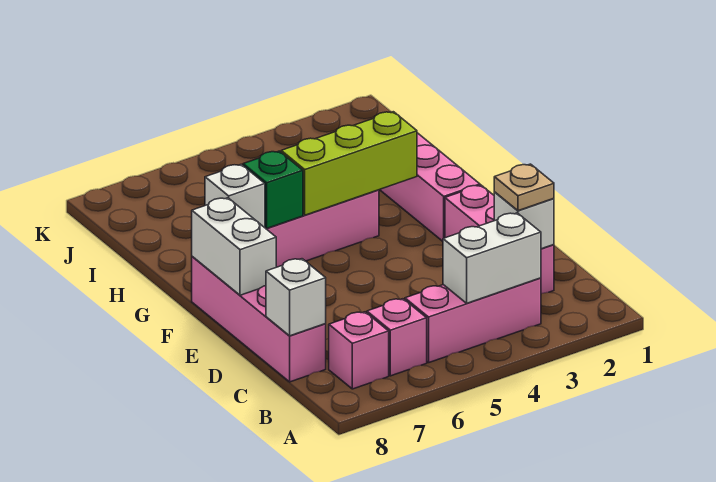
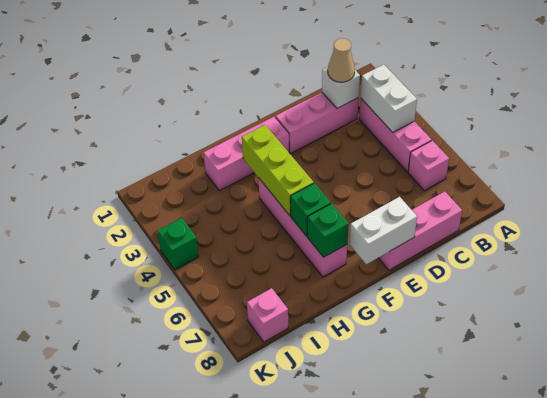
pink brick B7 level 1 -> pink brick J8 level 1
tan plate C2 level 3 -> tan cone C2 level 3
pink brick C8:F8 level 1 -> pink brick C8:E8 level 1
white brick C8 level 2 -> none
white brick G7 level 2 -> green brick G7 level 2
none -> green brick K4 level 1

